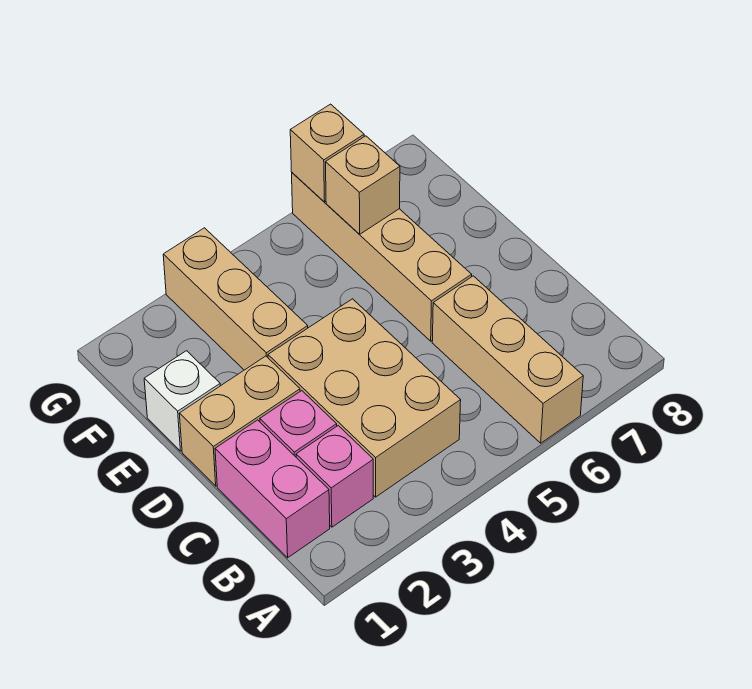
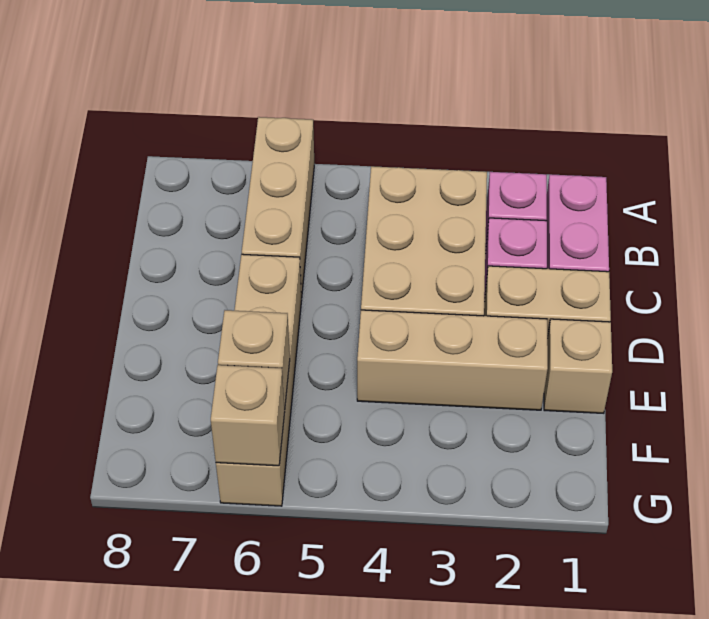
white brick E1 level 1 -> tan brick E1 level 1
tan brick E3:G3 level 1 -> tan brick E2:E4 level 1

